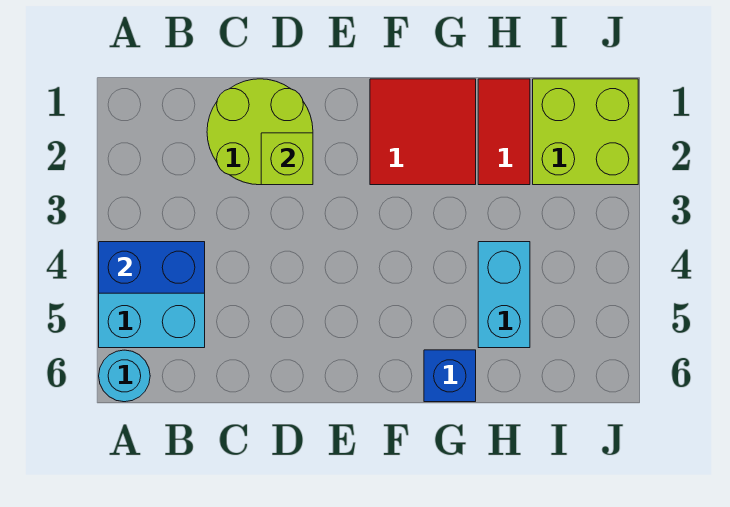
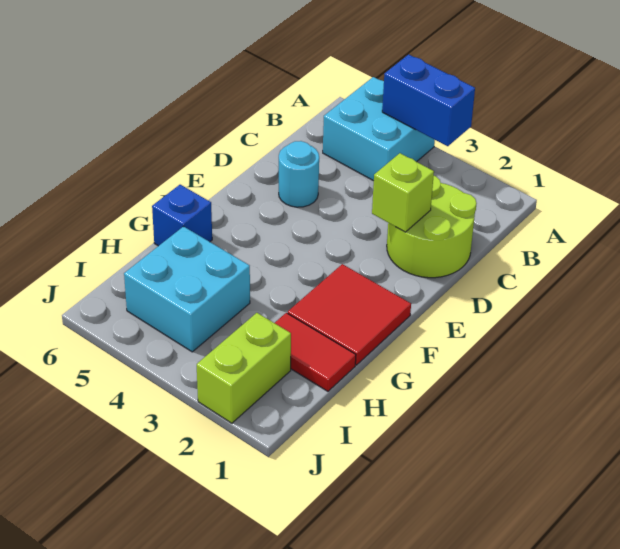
blue brick A4:B4 level 2 -> blue brick A3:A4 level 2
cyan round brick A6 level 1 -> cyan round brick D5 level 1
cyan brick H4:H5 level 1 -> cyan brick H4:I5 level 1
lime brick I1:J2 level 1 -> lime brick I2:J2 level 1

